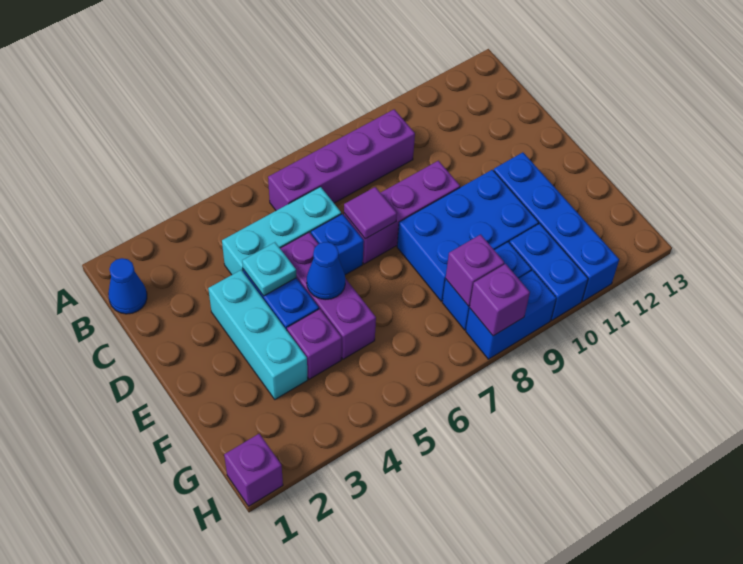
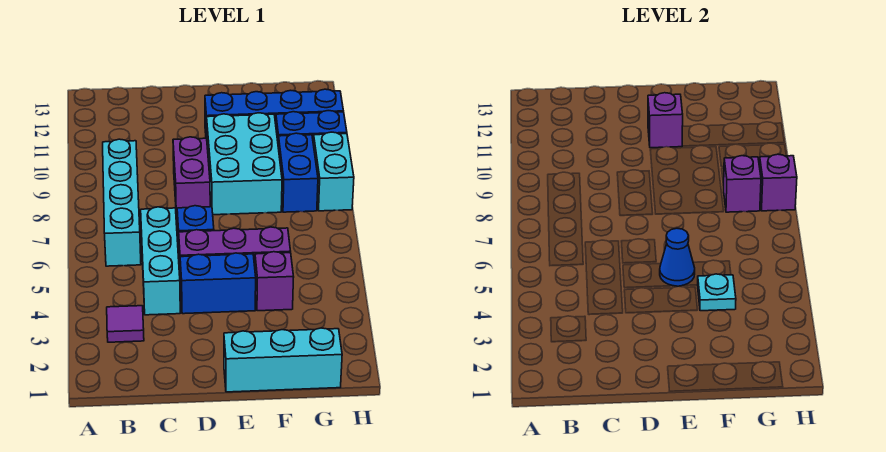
blue cone B1 level 1 -> none
purple brick B6:B9 level 1 -> cyan brick B6:B9 level 1
cyan brick D3:F3 level 1 -> cyan brick E1:G1 level 1
cyan plate D4 level 2 -> cyan plate F4 level 2
purple brick D7:D9 level 1 -> purple brick D8:D9 level 1
purple tile D7 level 2 -> purple tile B3 level 1
blue brick E8:F10 level 1 -> cyan brick E8:F10 level 1
purple brick H1 level 1 -> purple brick E11 level 2
blue brick H8:H9 level 1 -> cyan brick H8:H9 level 1

